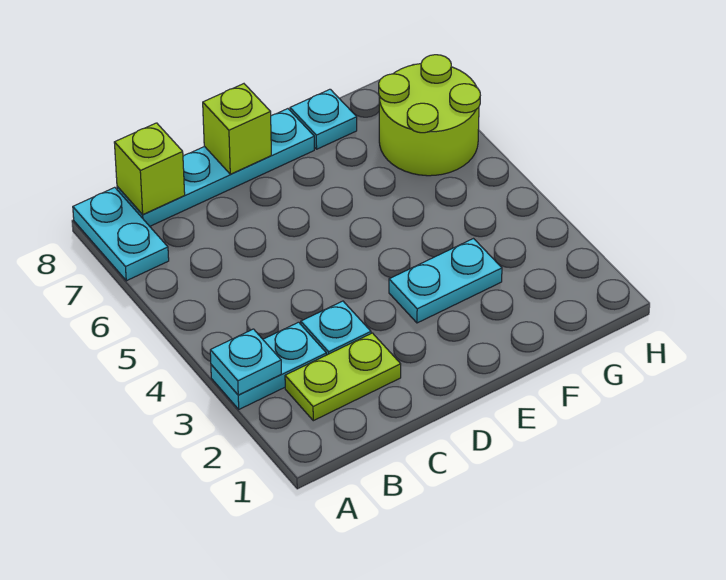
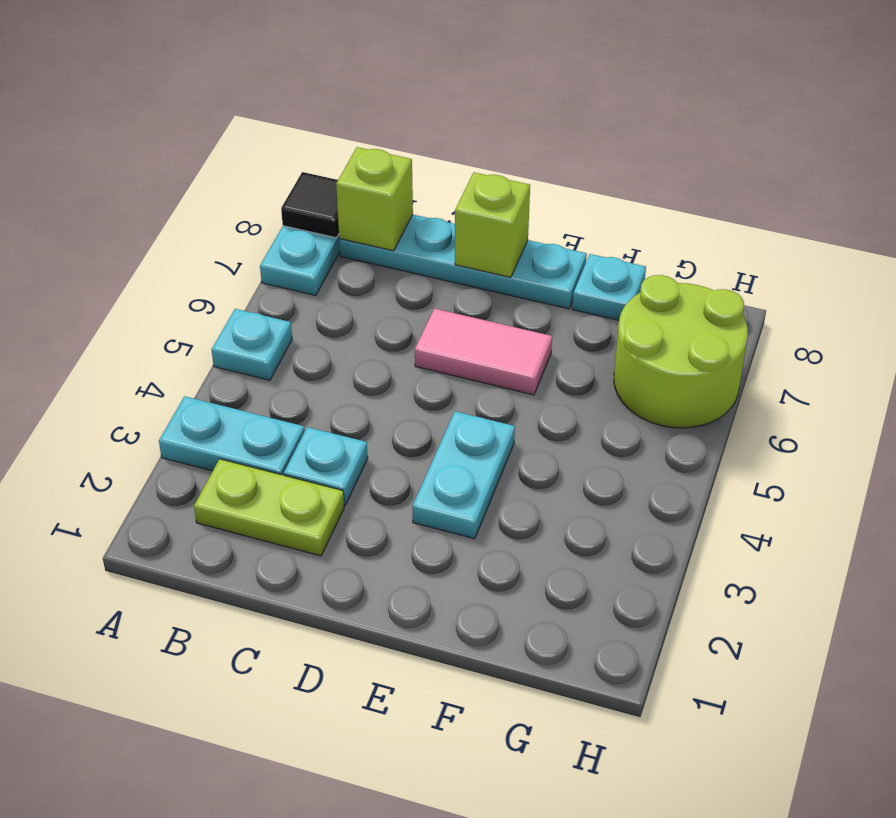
cyan plate A3 level 2 -> cyan plate A5 level 1
none -> black tile A8 level 2
none -> pink tile D6:E6 level 1
cyan plate E3:F3 level 1 -> cyan plate E3:E4 level 1

